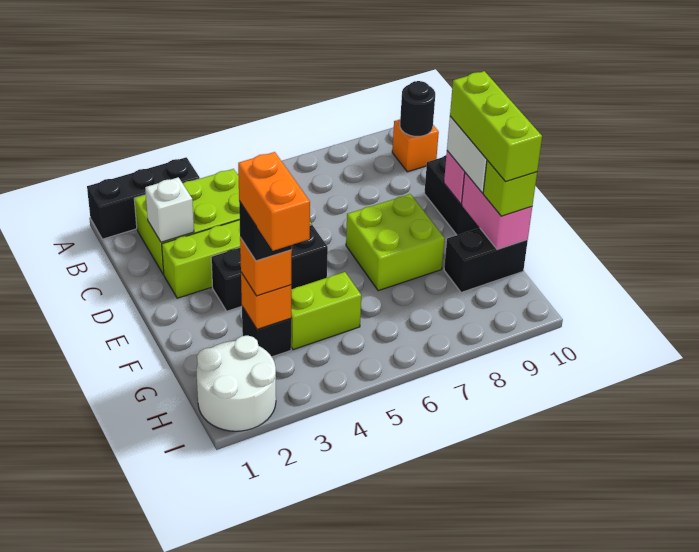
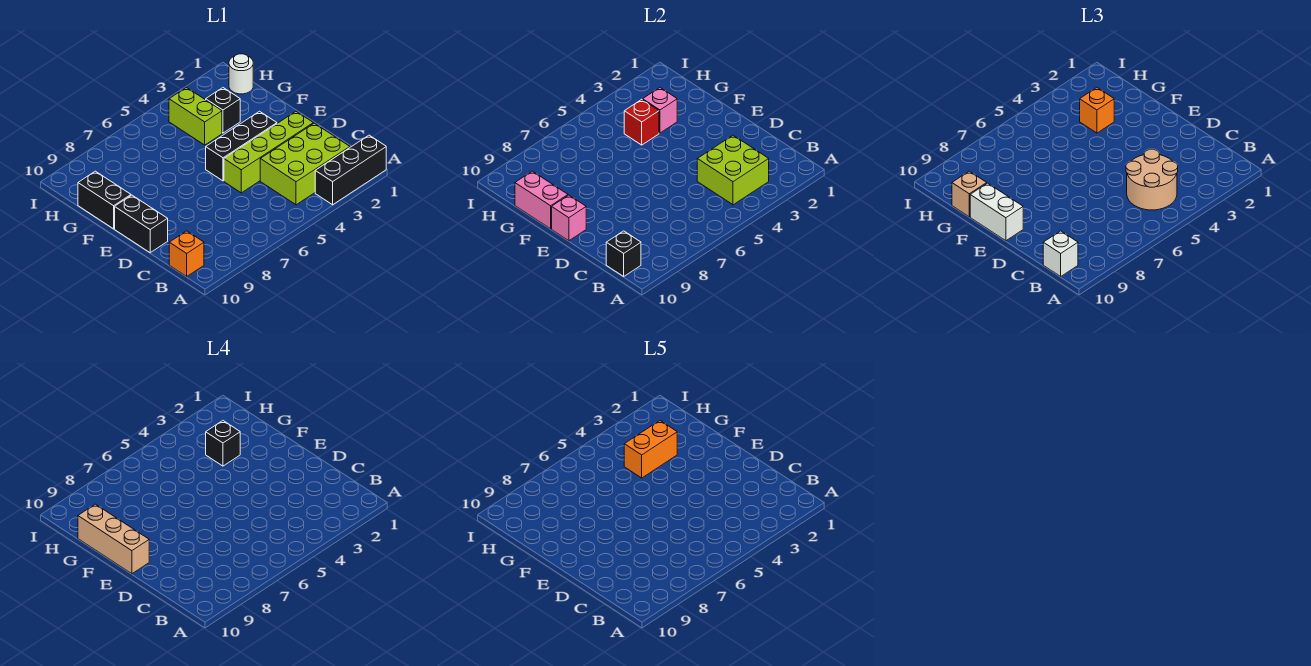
none -> tan round brick B4:C5 level 3
black round brick B10 level 2 -> black brick B10 level 2
white brick C2 level 2 -> white brick B10 level 3
lime brick E7:F8 level 1 -> lime brick B3:C4 level 2
lime brick E10:G10 level 4 -> tan brick E10:G10 level 4
orange brick G3 level 2 -> pink brick G3 level 2
orange brick G3:H3 level 5 -> orange brick G3:G4 level 5
lime brick G4:G5 level 1 -> lime brick G4:H4 level 1
none -> red brick G4 level 2
black brick G9:G10 level 1 -> black brick F10:G10 level 1
lime brick G10 level 3 -> tan brick G10 level 3
white round brick H1:I2 level 1 -> white round brick H1 level 1

